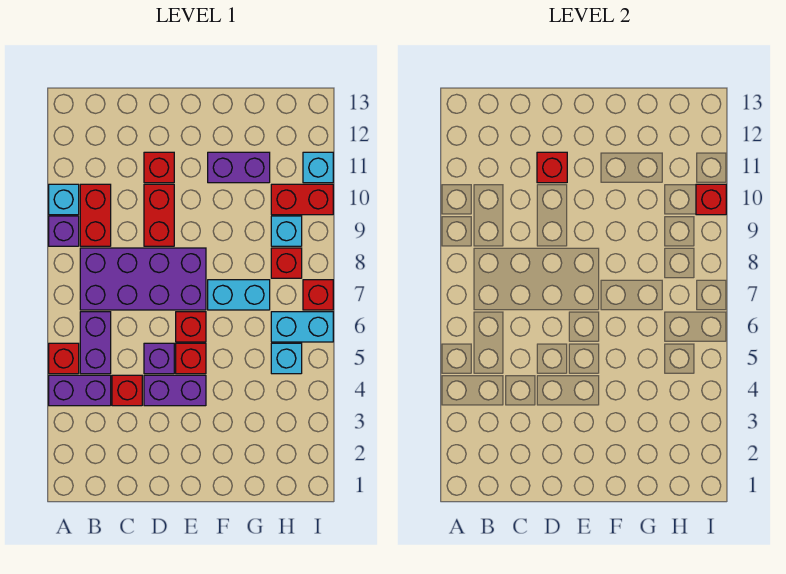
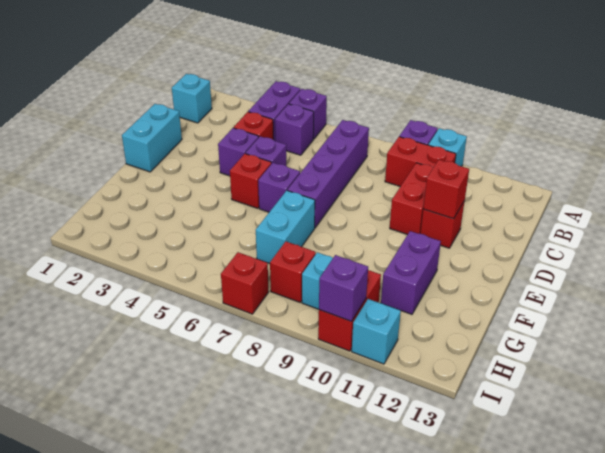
red brick A5 level 1 -> purple brick A5 level 1
purple brick B5:B6 level 1 -> purple brick B5 level 1
purple brick B7:E8 level 1 -> purple brick B7:E7 level 1
purple brick D4:E4 level 1 -> purple brick D4 level 1
red brick D9:D10 level 1 -> red brick C10:D10 level 1
red brick E6 level 1 -> purple brick E6 level 1
cyan brick H5 level 1 -> cyan brick B1 level 1
cyan brick H6:I6 level 1 -> cyan brick D1:E1 level 1
red brick I10 level 2 -> purple brick I10 level 2

